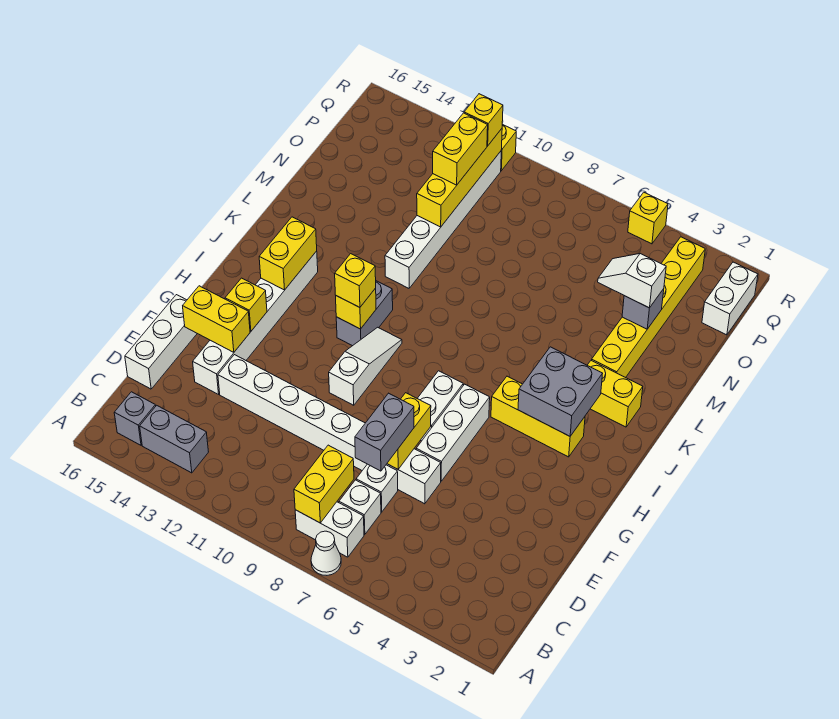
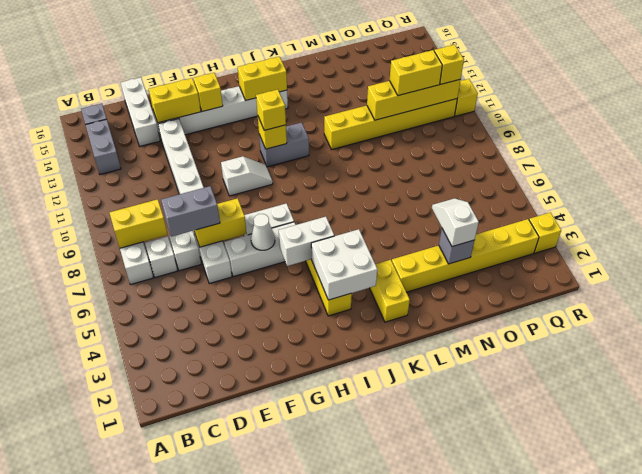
white cone A7 level 1 -> white cone G6 level 2
white brick D16:F16 level 1 -> white brick D14:D16 level 1
yellow brick F14:F15 level 2 -> yellow brick E14:F14 level 2
white slope G10:I10 level 1 top G -> white slope G10:H10 level 1 top G
grey brick I3:J4 level 2 -> white brick I3:J4 level 2
white brick L11:Q11 level 1 -> yellow brick L11:Q11 level 1
white brick P1:Q1 level 1 -> white brick H5:I5 level 2
yellow brick R5 level 1 -> yellow brick R3 level 1

